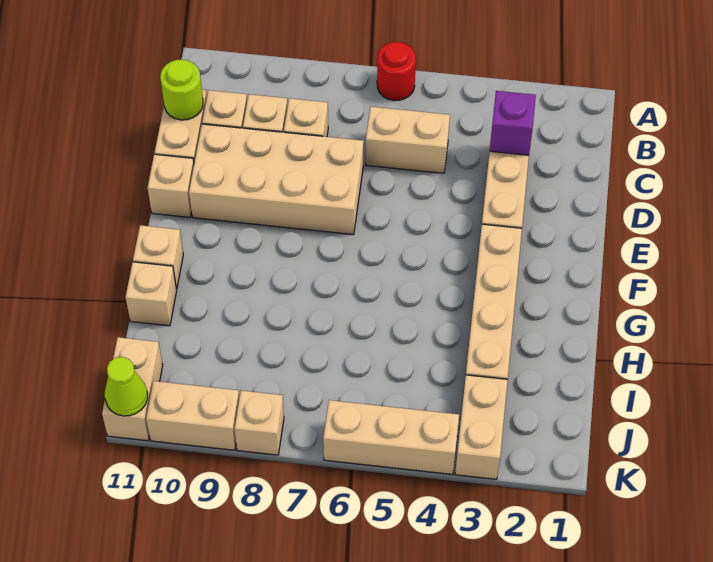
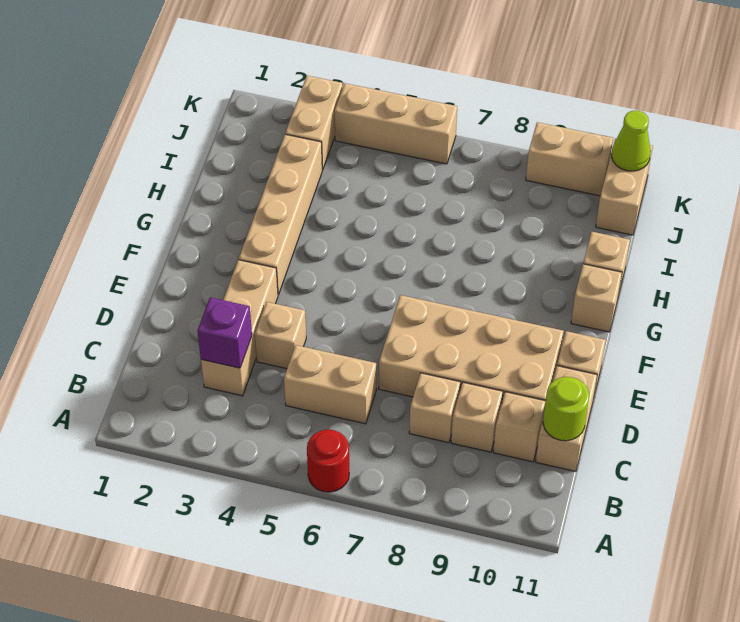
tan brick K8 level 1 -> tan brick D4 level 1

